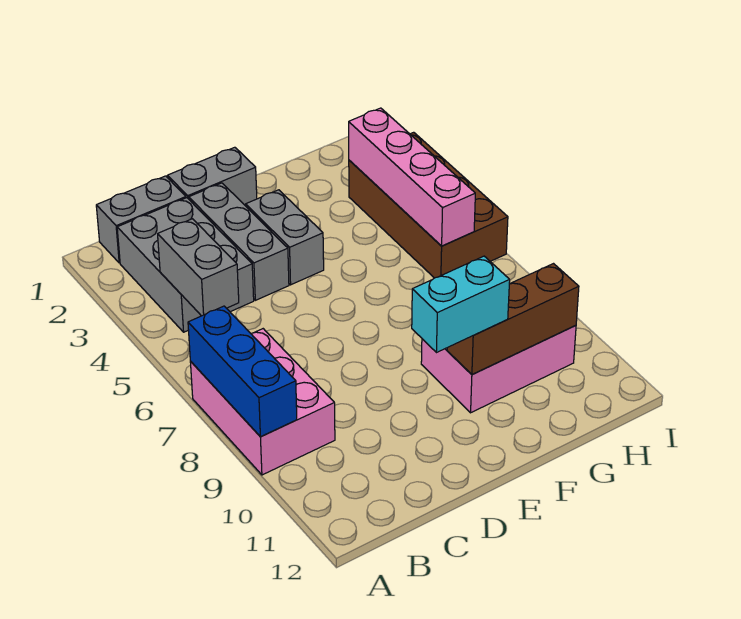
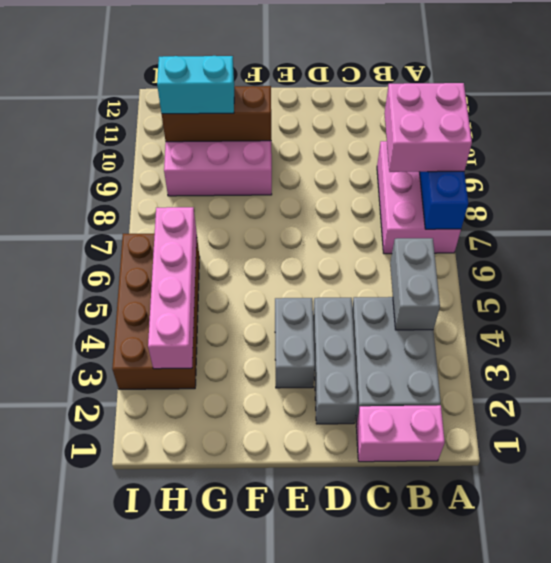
none -> pink brick A8:B9 level 3
grey brick B1:C1 level 1 -> pink brick B1:C1 level 1
grey brick D1:E1 level 1 -> none
cyan brick E10:F10 level 3 -> cyan brick G10:H10 level 3

